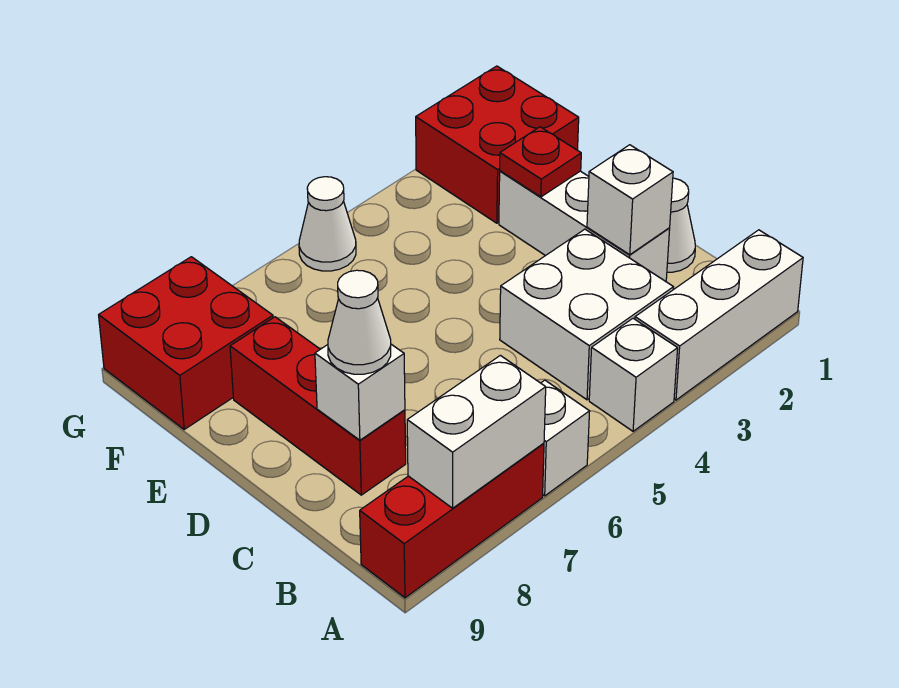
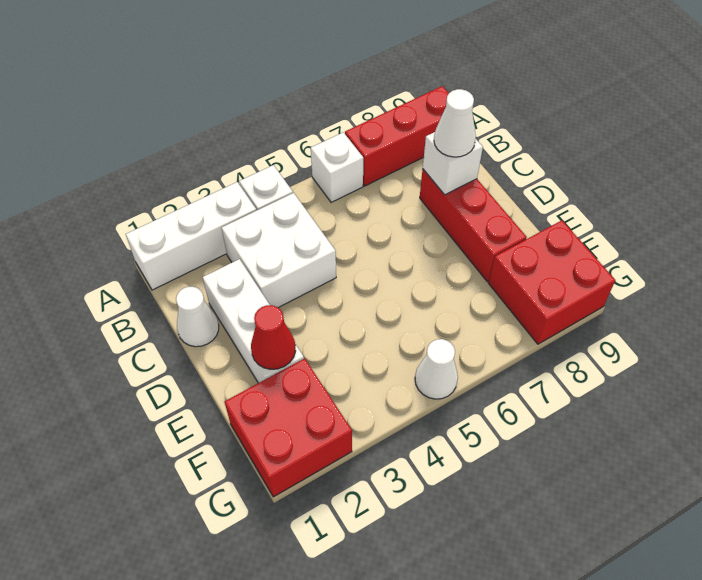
white brick A7:A8 level 2 -> none
white brick C2 level 2 -> none
red plate E2 level 2 -> red cone E2 level 2

